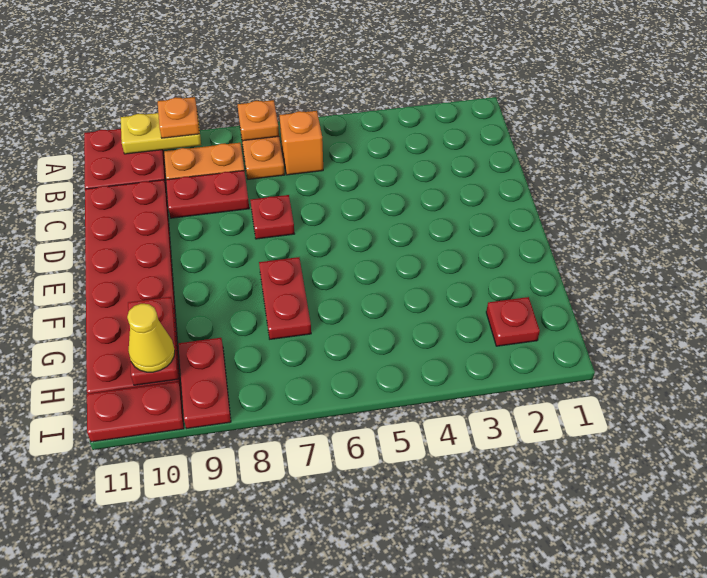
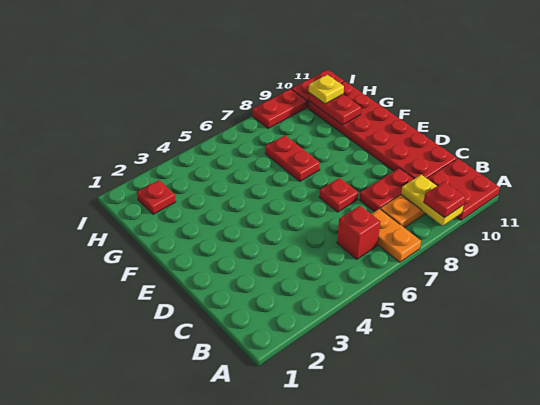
orange plate A7 level 2 -> none
yellow plate A9:A10 level 2 -> yellow plate A9:B9 level 2
orange plate A9 level 3 -> red plate A9 level 3
orange brick B6 level 1 -> red brick B6 level 1
red plate H9:I9 level 1 -> red plate I8:I9 level 1
yellow cone H10 level 3 -> yellow plate H10 level 3

